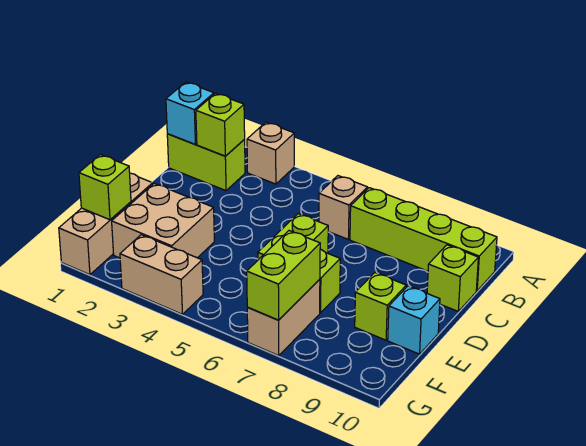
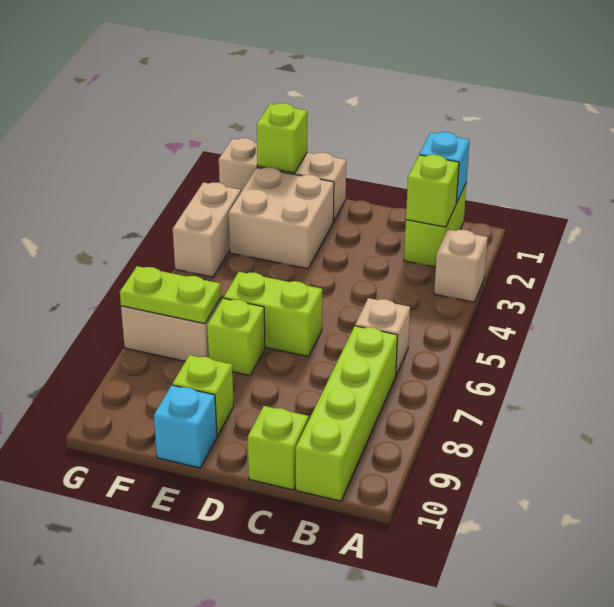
lime brick F7:G7 level 2 -> lime plate F7:G7 level 2

